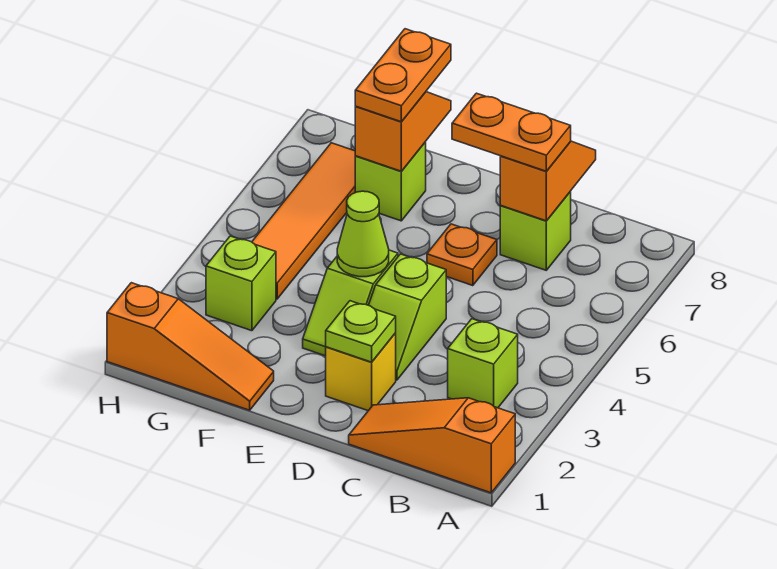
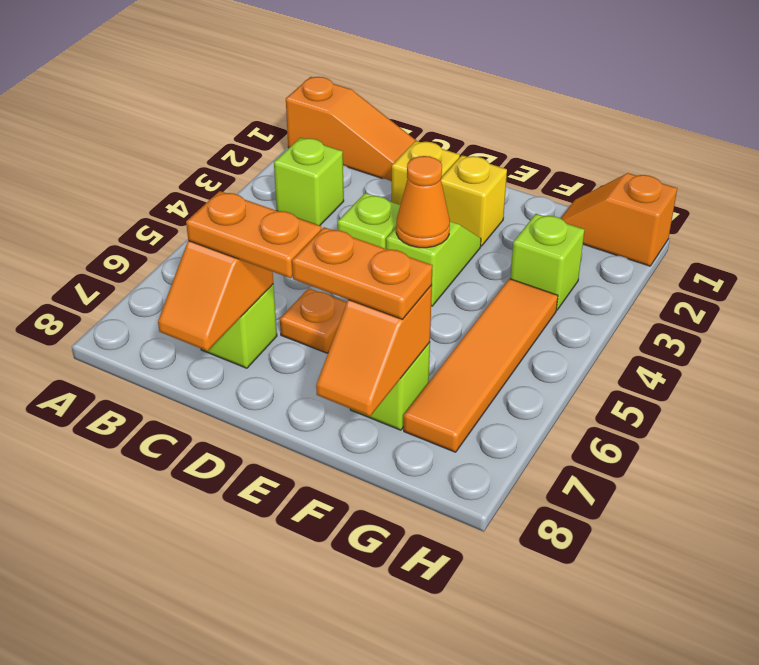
lime plate D2 level 2 -> none
none -> yellow brick E2 level 1
lime cone E4 level 2 -> orange cone E4 level 2
orange slope F1:H1 level 1 top H -> orange slope G1:H1 level 1 top H
orange plate F7:F8 level 3 -> orange plate E7:F7 level 3

